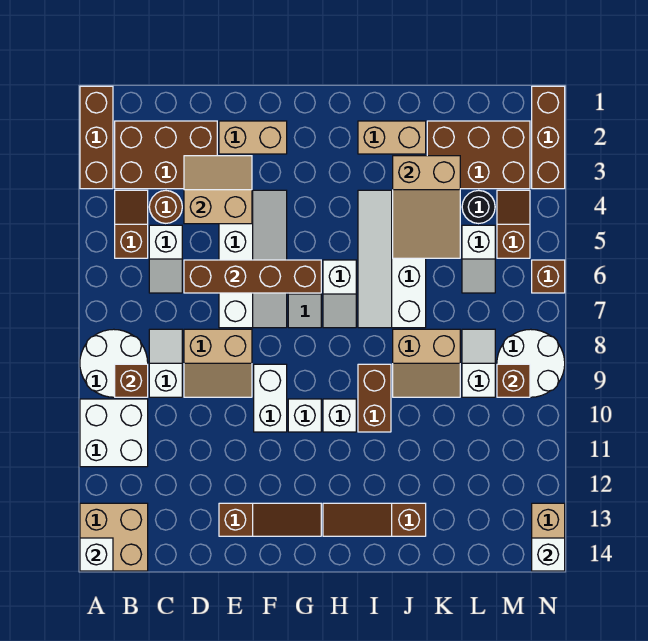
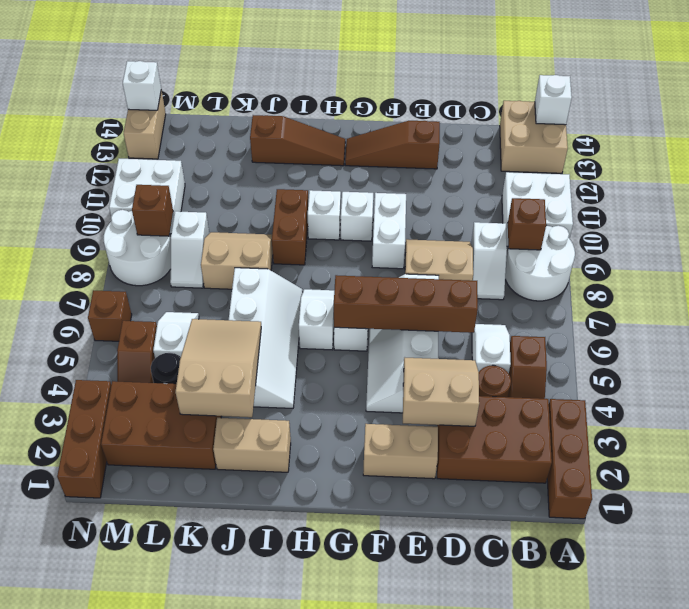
tan slope D3:E4 level 2 top 4 -> tan slope D3:E4 level 2 top 3
none -> white brick M10:N11 level 1

